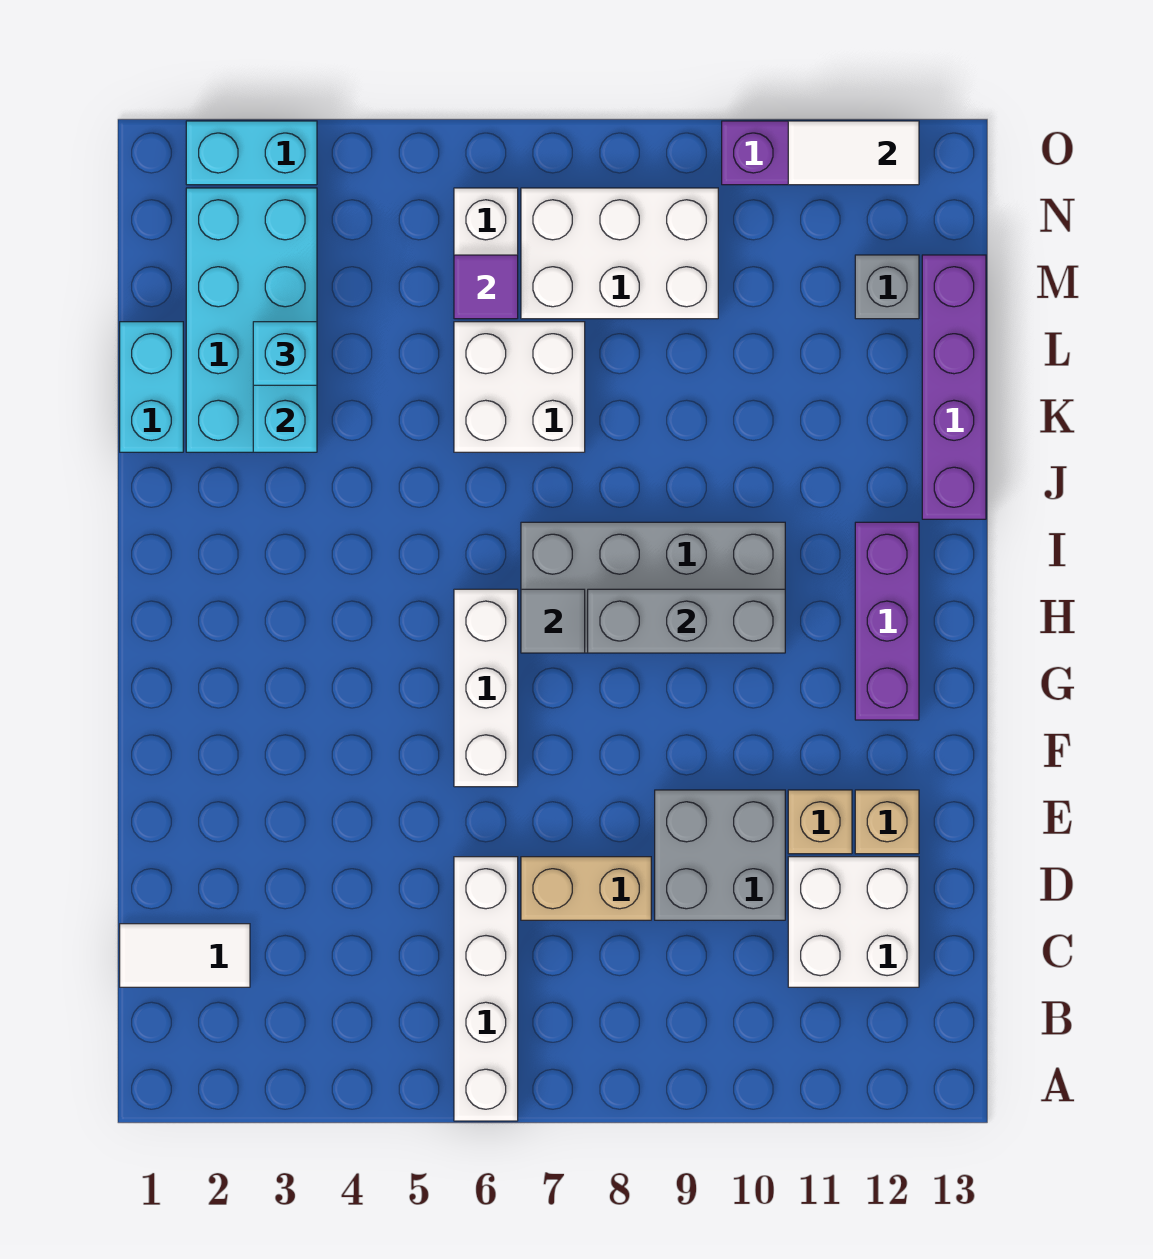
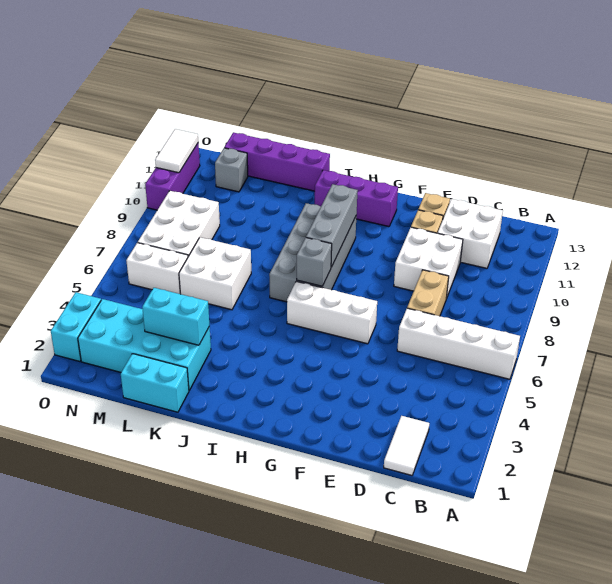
grey brick D9:E10 level 1 -> white brick D9:E10 level 1
grey tile H7 level 2 -> grey brick H7 level 2
cyan brick L3 level 3 -> none
purple tile M6 level 2 -> none

